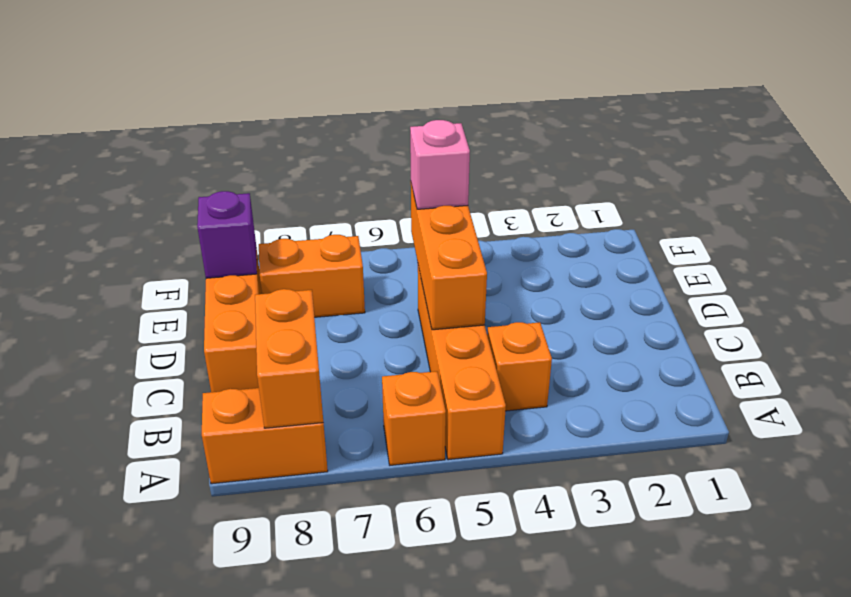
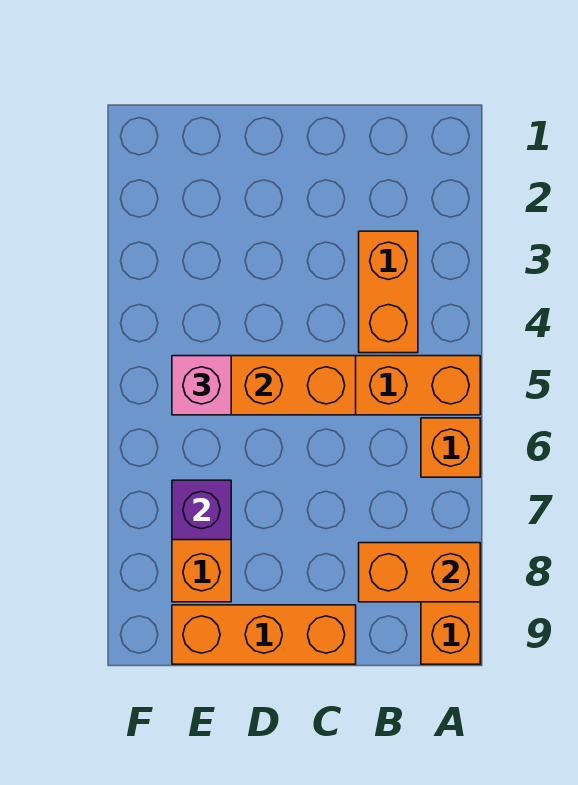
orange brick B4 level 1 -> orange brick B3:B4 level 1
purple brick E9 level 2 -> purple brick E7 level 2

